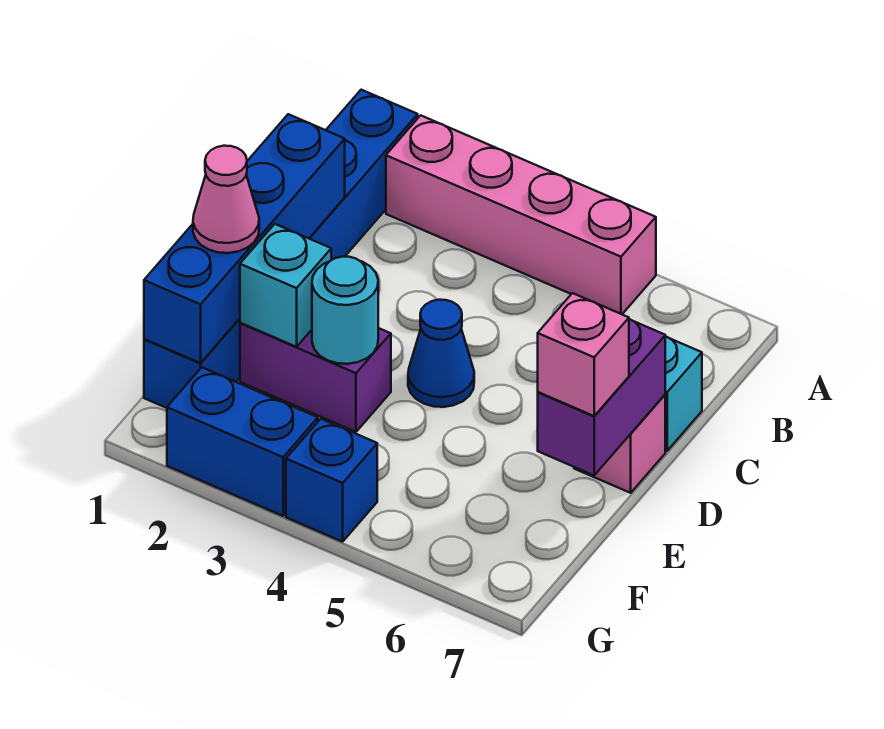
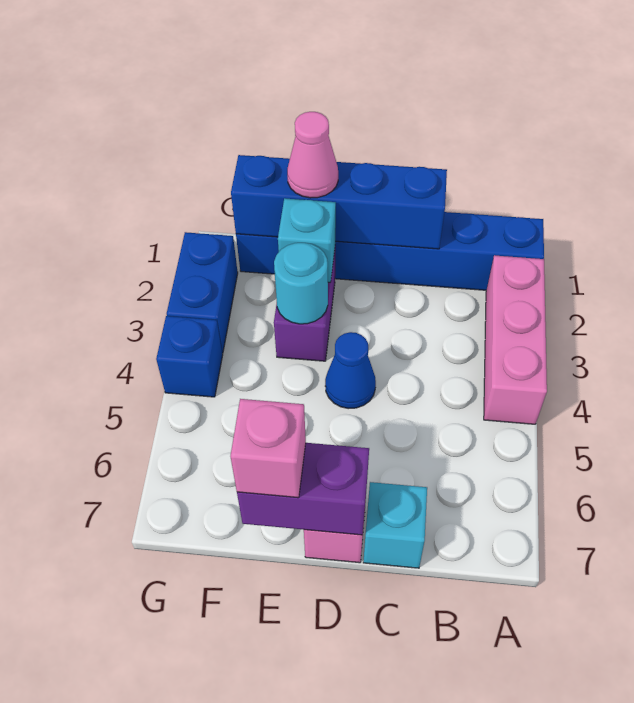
pink brick A2:A5 level 1 -> pink brick A2:A4 level 1

